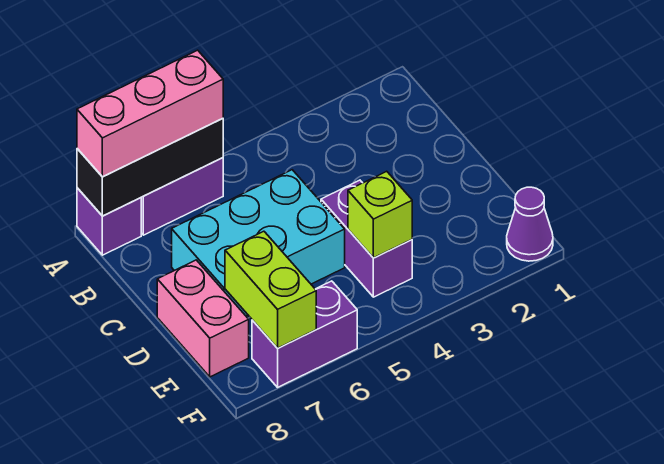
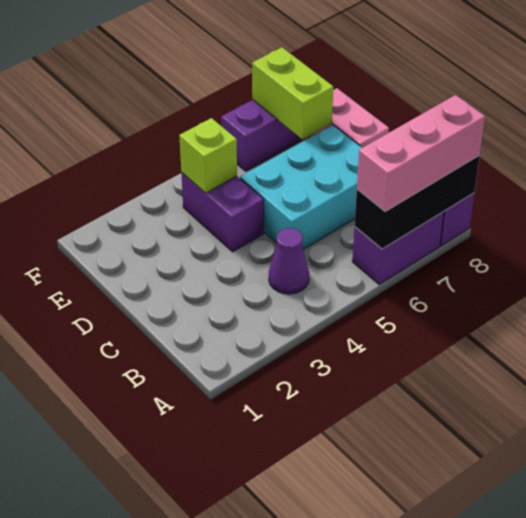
purple cone F1 level 1 -> purple cone B4 level 1

